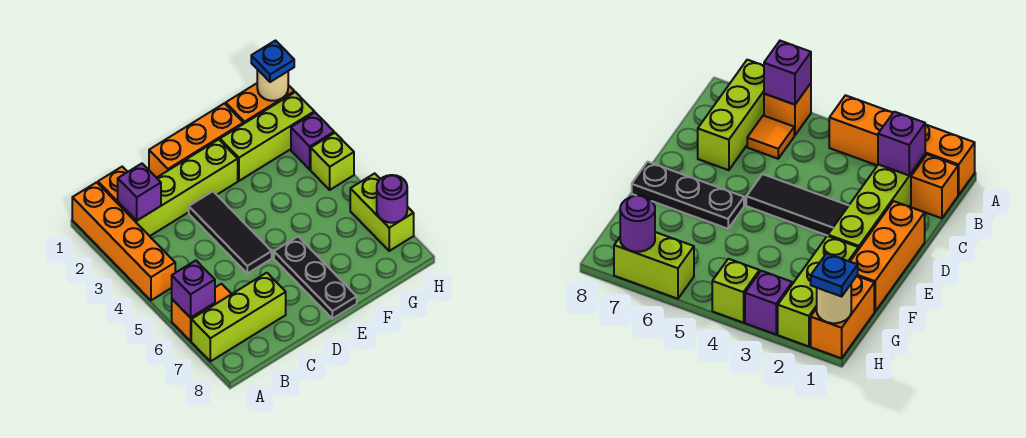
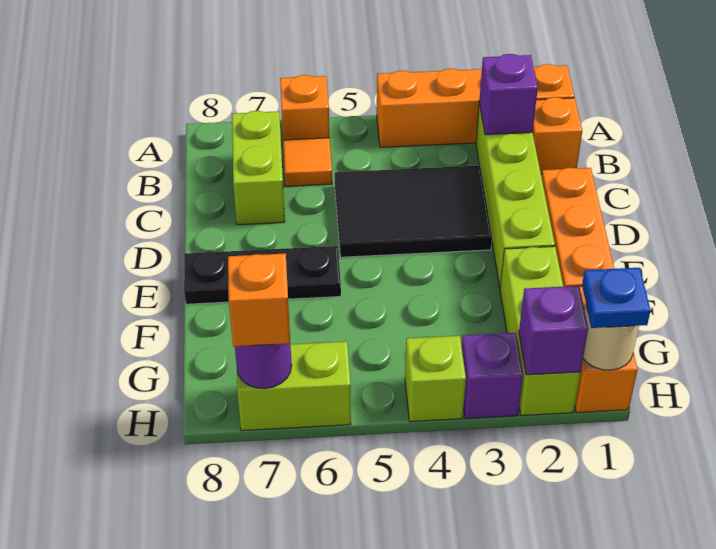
purple brick A6 level 2 -> purple brick H2 level 2
lime brick A7:C7 level 1 -> lime brick B7:C7 level 1
black tile D3:D5 level 1 -> black tile C3:D5 level 1
none -> orange brick H7 level 3

